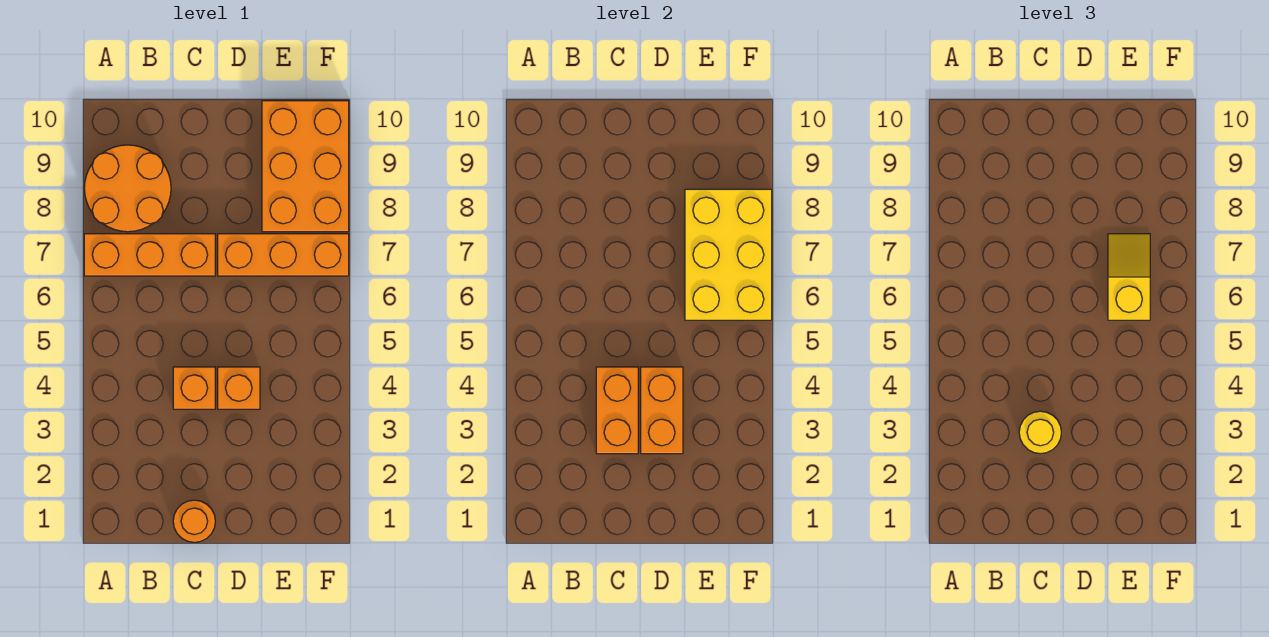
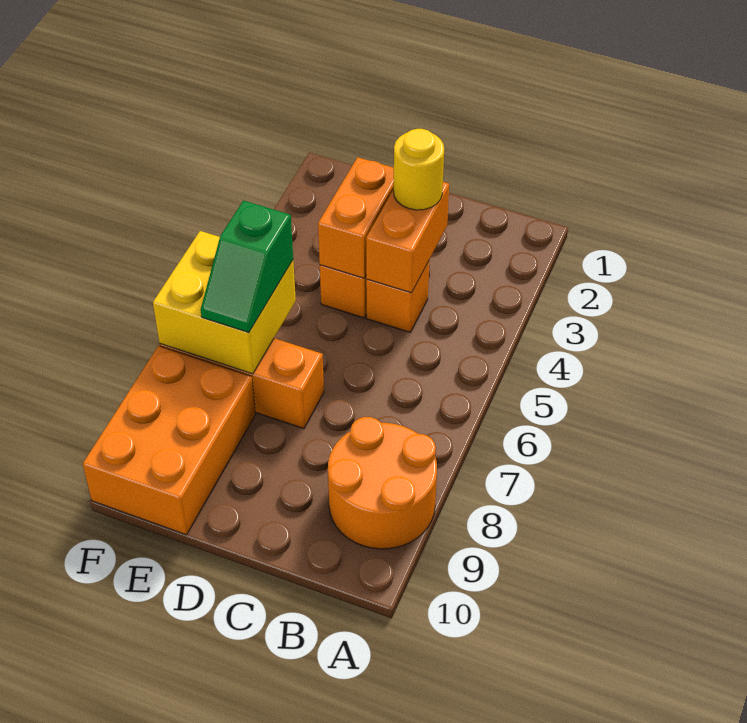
orange brick A7:C7 level 1 -> none
orange round brick C1 level 1 -> none
yellow brick E6:F8 level 2 -> yellow brick E6:F7 level 2
yellow slope E6:E7 level 3 top 6 -> green slope E6:E7 level 3 top 6

